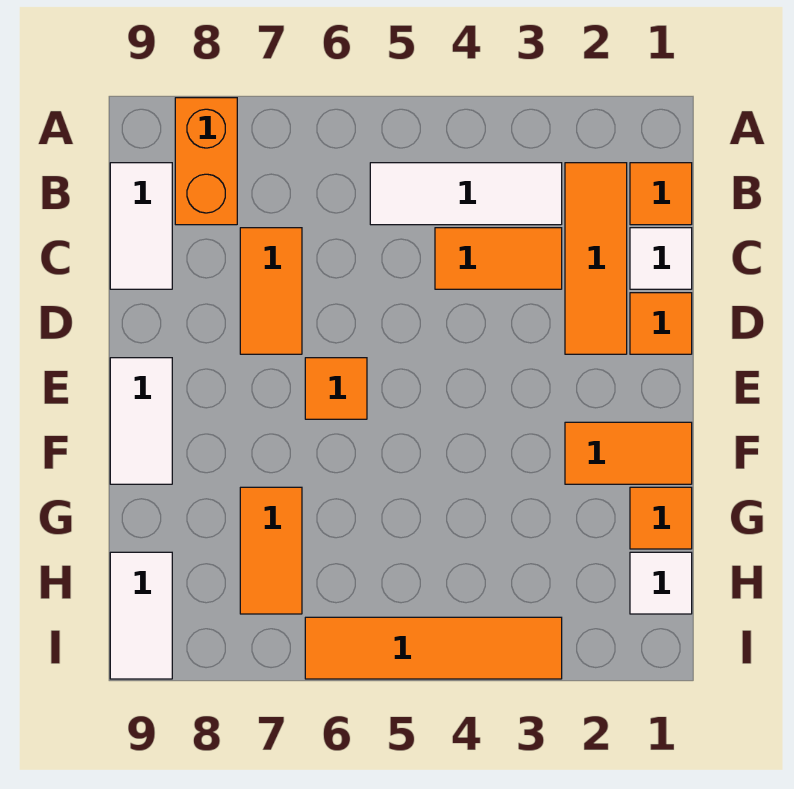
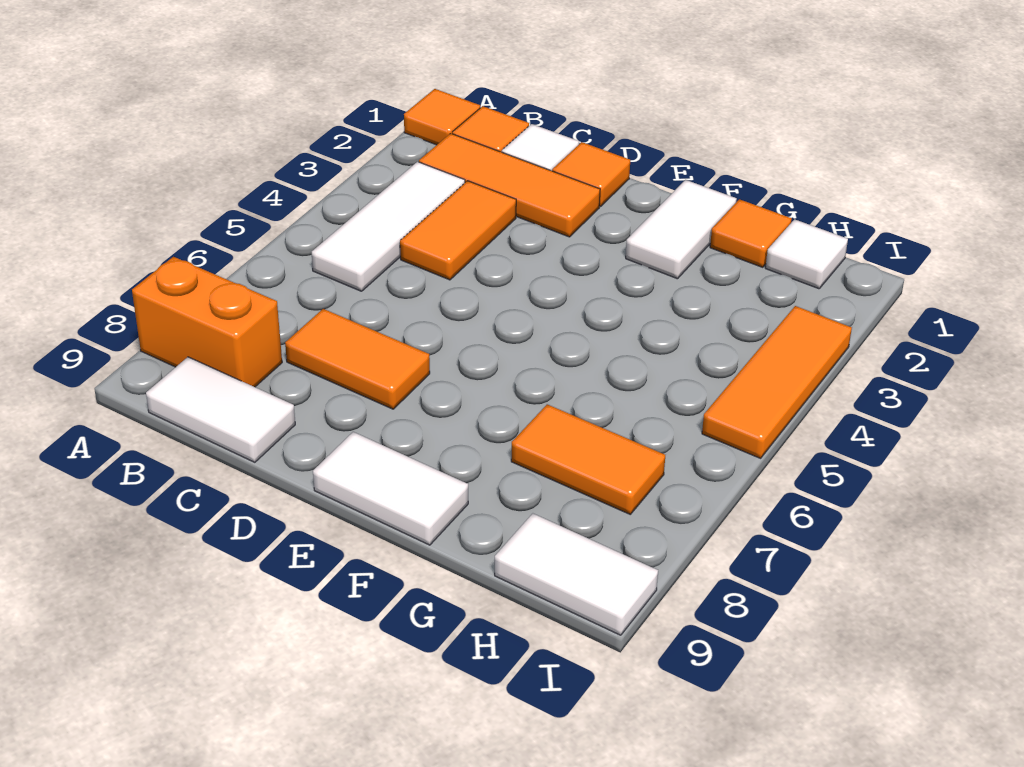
orange tile E6 level 1 -> orange tile A1 level 1
orange tile F1:F2 level 1 -> white tile F1:F2 level 1
orange tile I3:I6 level 1 -> orange tile I3:I5 level 1

